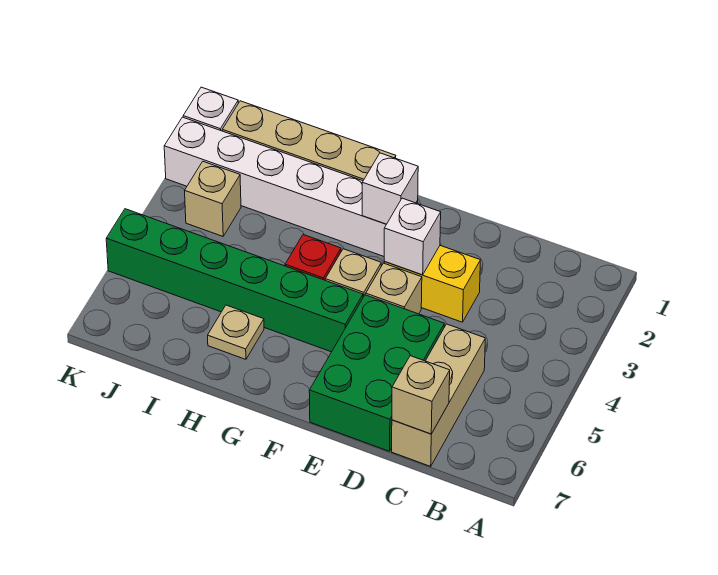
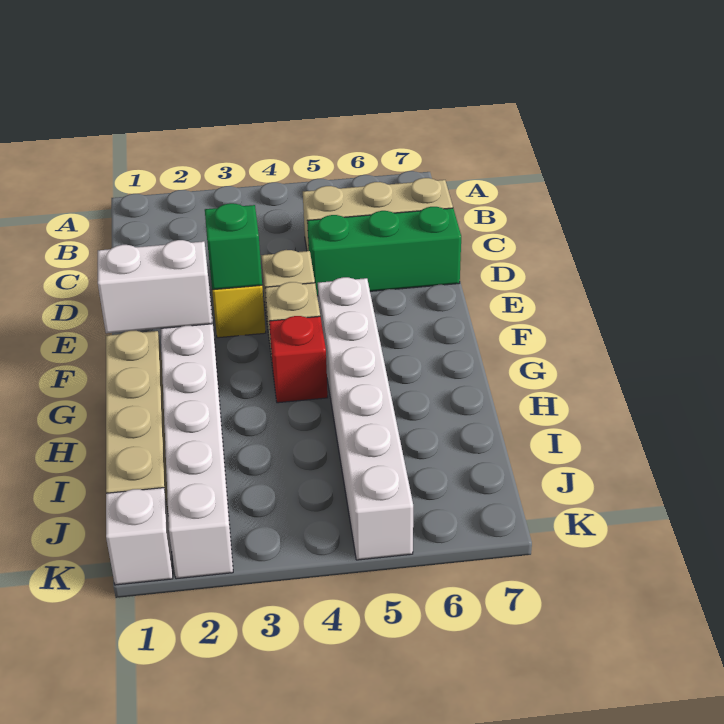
tan brick C7 level 2 -> none
green brick D5:E7 level 1 -> green brick D5:D7 level 1
white brick E3 level 2 -> green brick E3 level 2
white brick F2 level 2 -> white brick F1:F2 level 2
green brick F5:K5 level 1 -> white brick F5:K5 level 1
tan plate H6 level 1 -> none
tan brick J3 level 1 -> none

